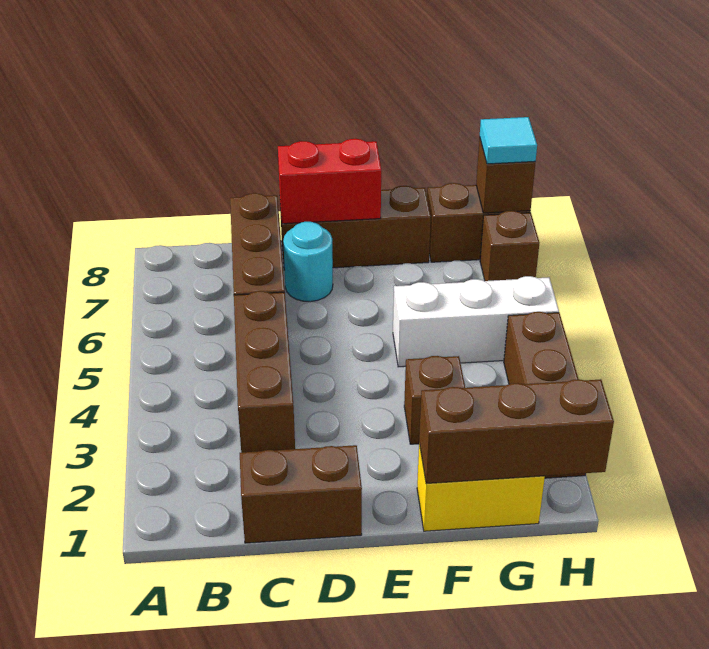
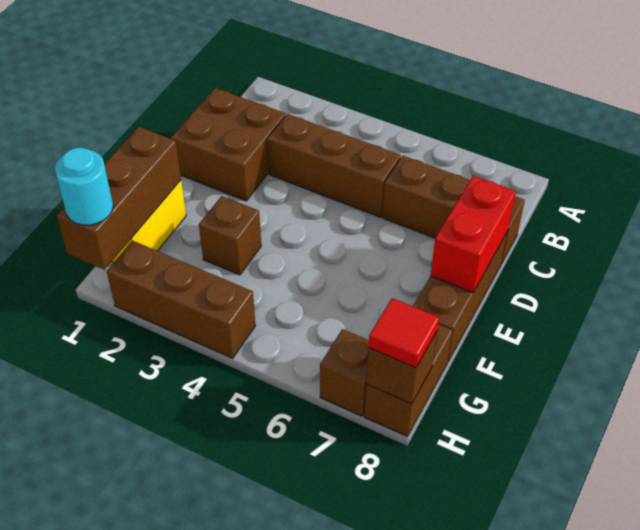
brown brick C1:D1 level 1 -> brown brick C1:D2 level 1
cyan round brick D7 level 1 -> cyan round brick H1 level 3
white brick F5:H5 level 1 -> none
cyan tile H8 level 3 -> red tile H8 level 3

